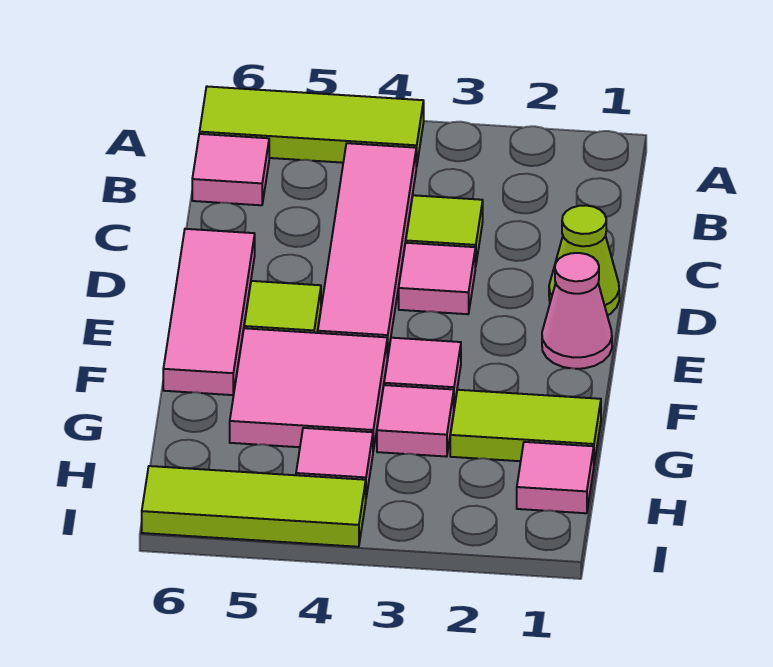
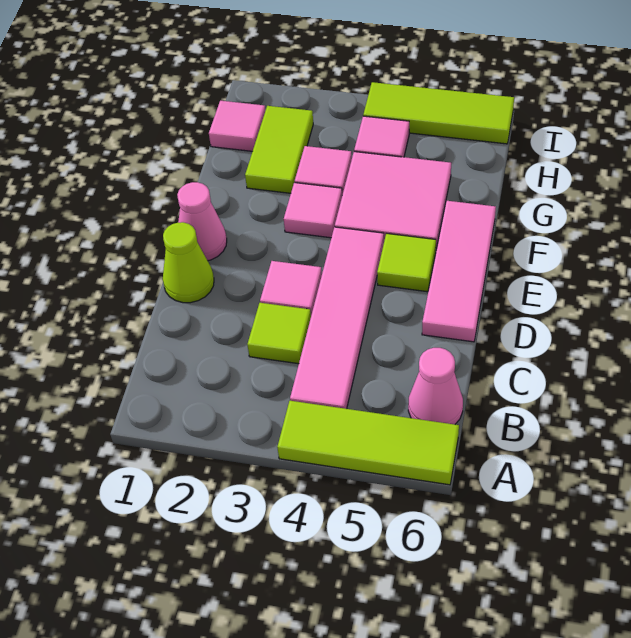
pink tile B6 level 1 -> pink cone B6 level 1
lime tile G1:G2 level 1 -> lime tile G2:H2 level 1

